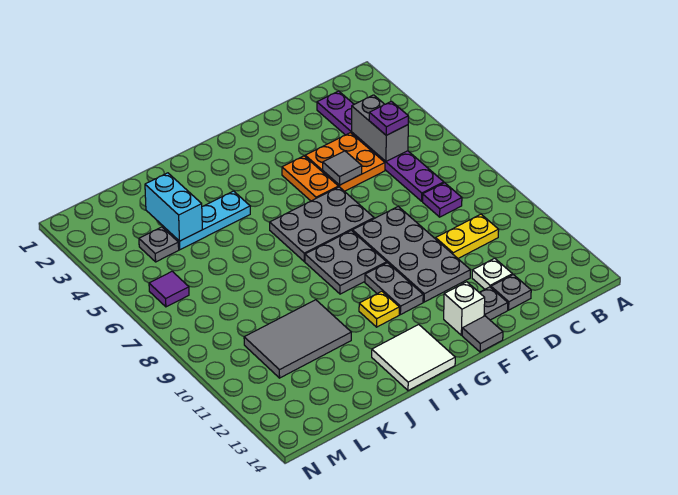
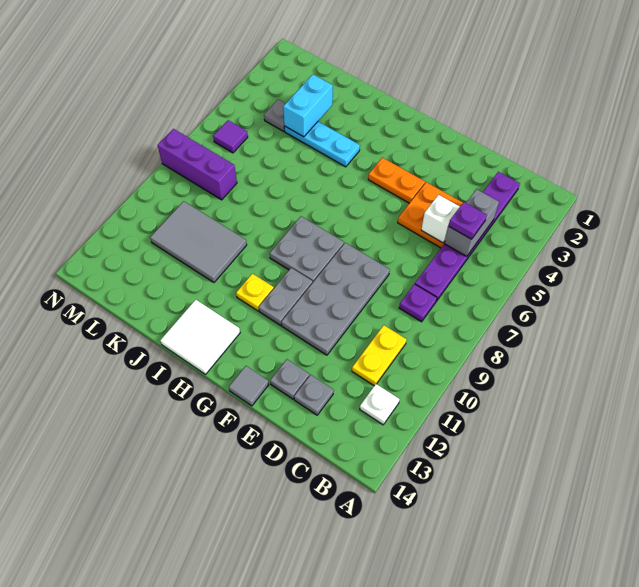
yellow plate C10:D10 level 1 -> yellow plate C10:C11 level 1
white plate D12 level 1 -> white plate B12 level 1
grey tile E5 level 2 -> none
orange plate F4:F5 level 1 -> orange plate F4:G4 level 1
grey plate F6:H7 level 1 -> none
white brick F13 level 1 -> white brick D5 level 2
none -> purple brick L8:N8 level 1

